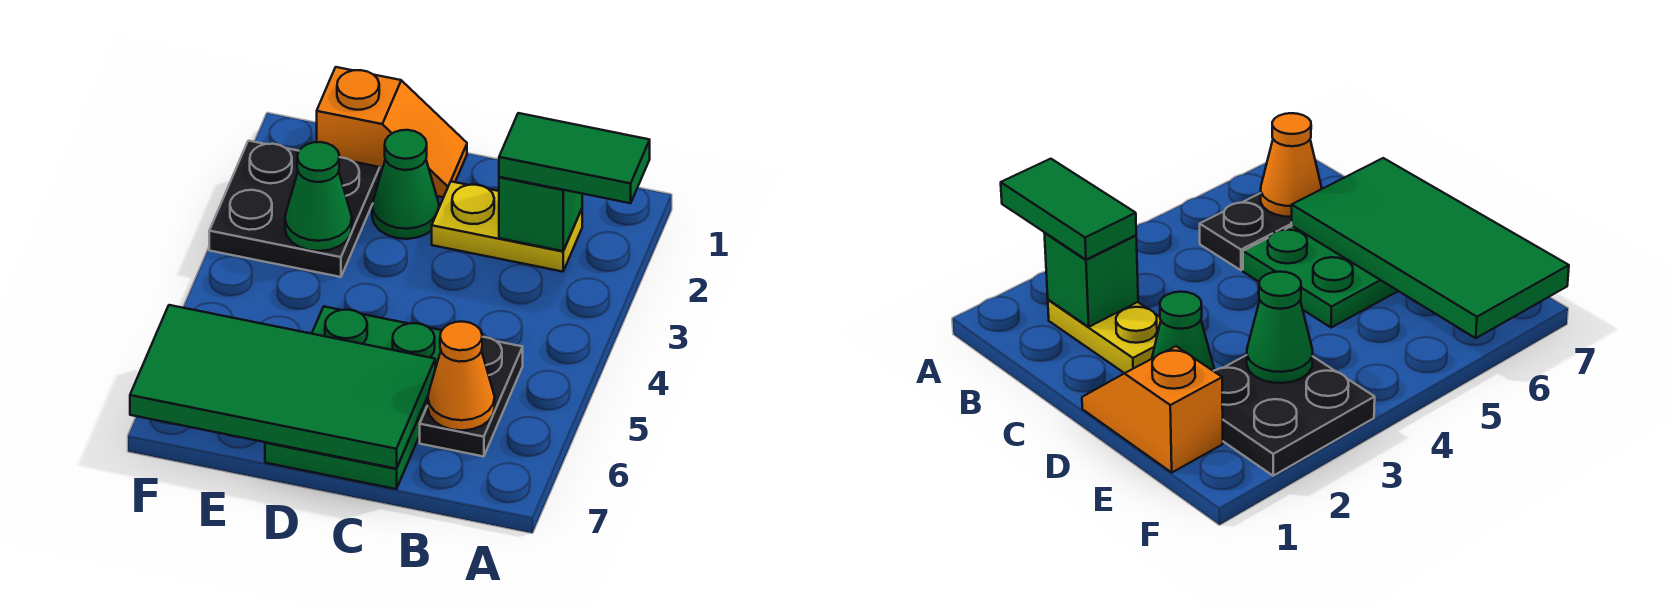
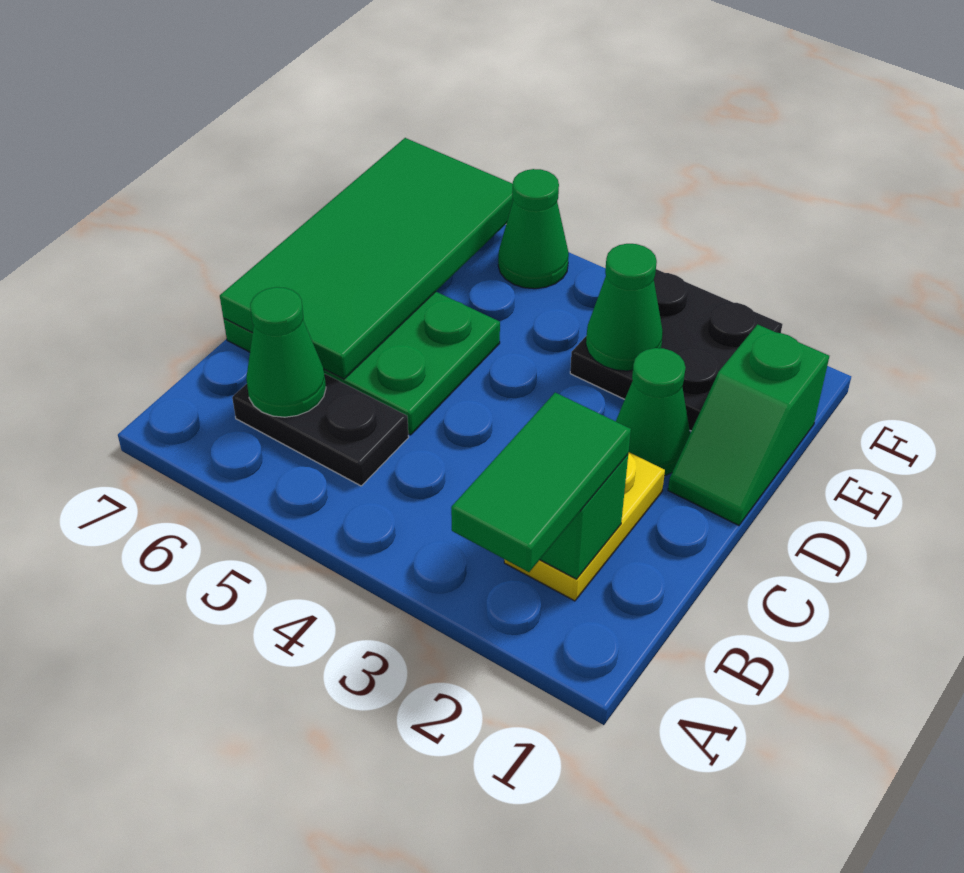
orange cone B6 level 2 -> green cone B6 level 2
orange slope D1:E1 level 1 top E -> green slope D1:E1 level 1 top E
none -> green cone F5 level 1

